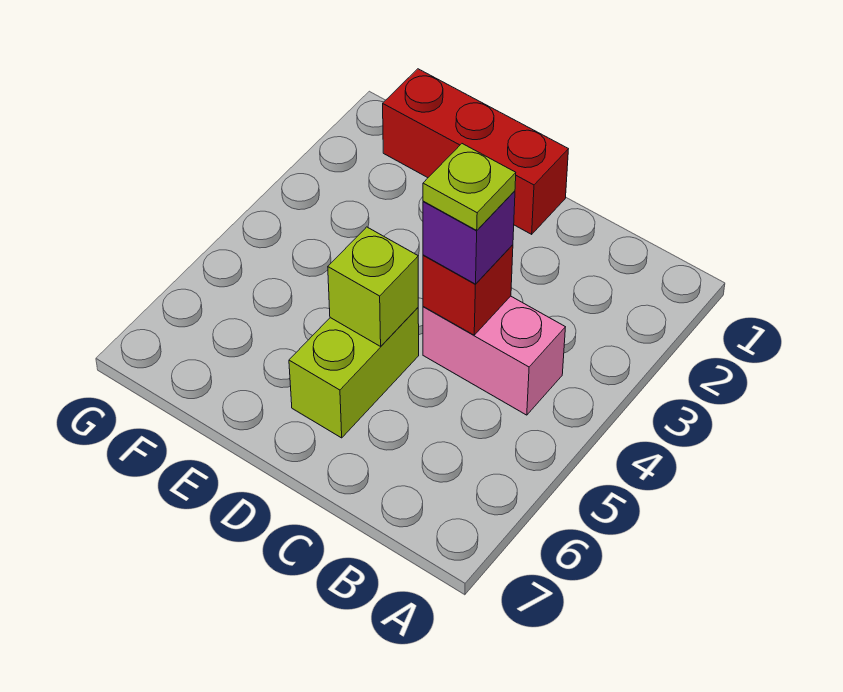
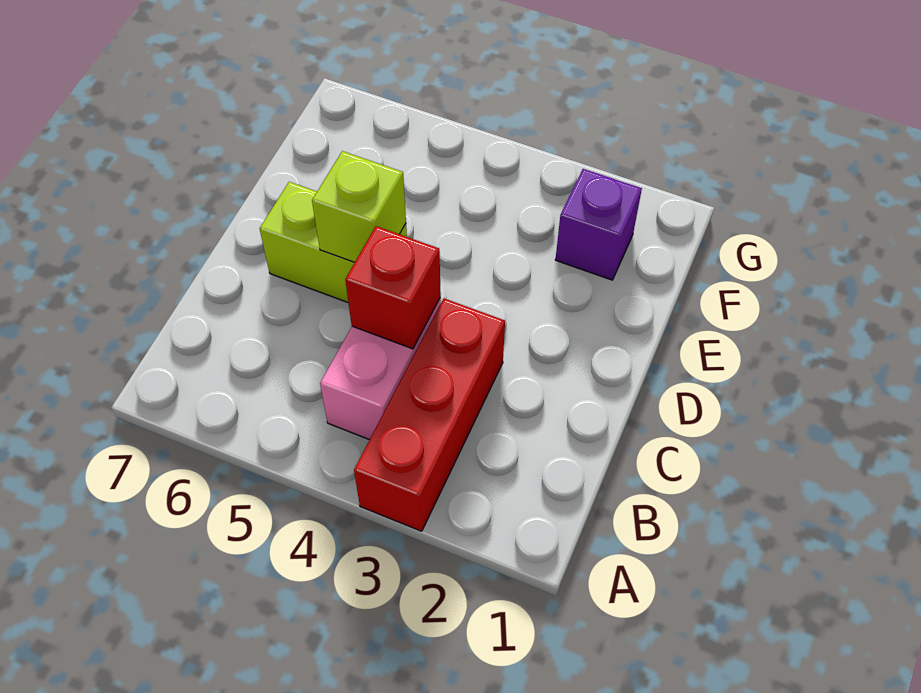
purple brick C4 level 3 -> purple brick F2 level 1
lime plate C4 level 4 -> none
red brick D1:F1 level 1 -> red brick A3:C3 level 1

